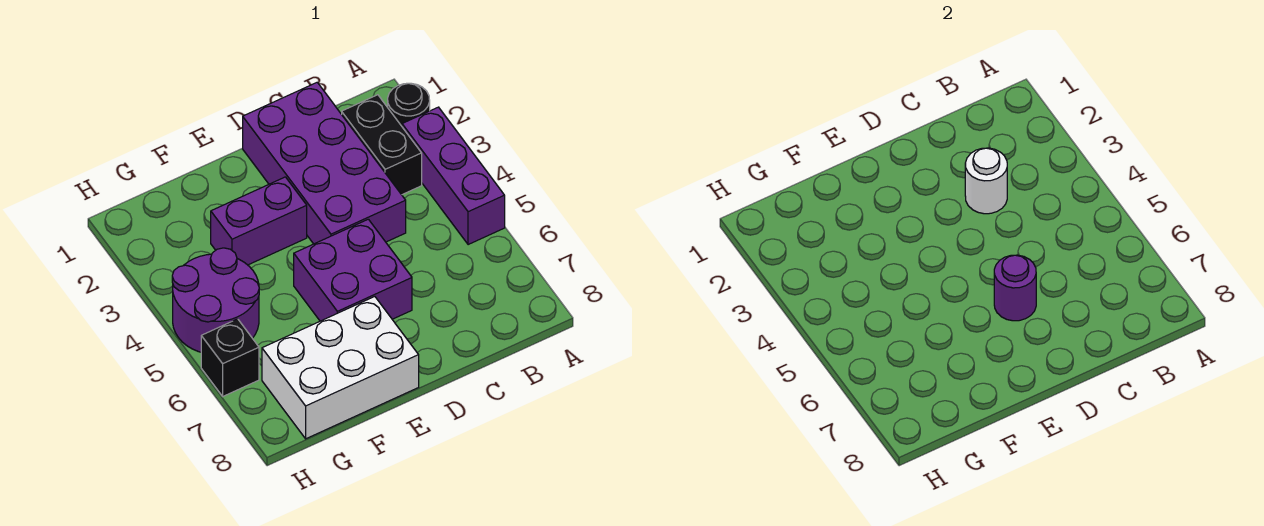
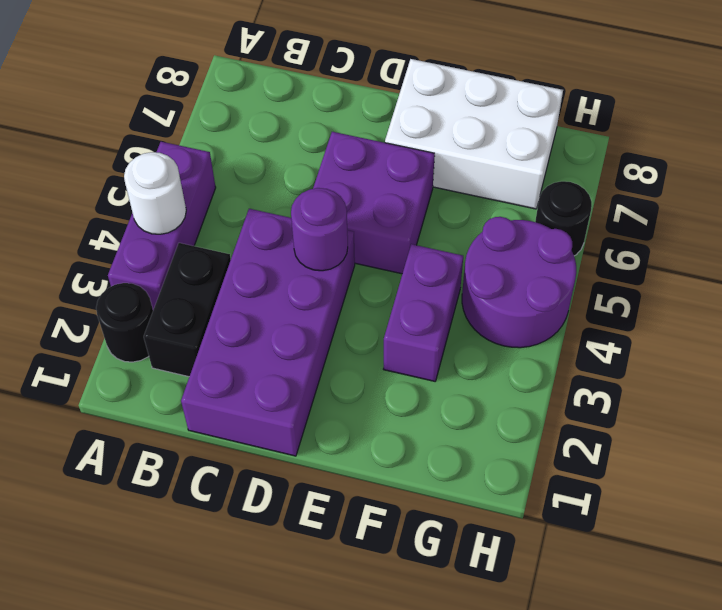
white round brick C3 level 2 -> white round brick A4 level 2
purple round brick D6 level 2 -> purple round brick D4 level 2
purple brick E3:F3 level 1 -> purple brick F3:F4 level 1
black brick H6 level 1 -> black round brick H6 level 1

